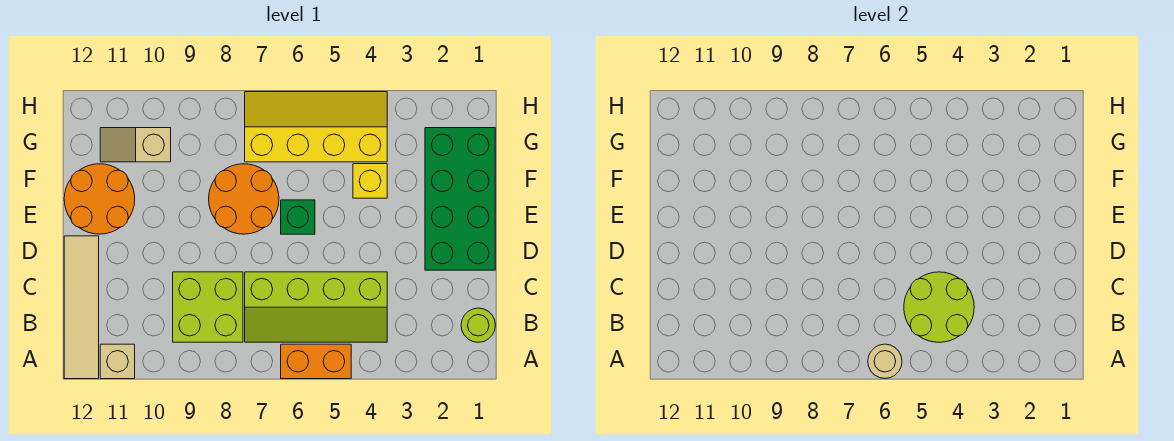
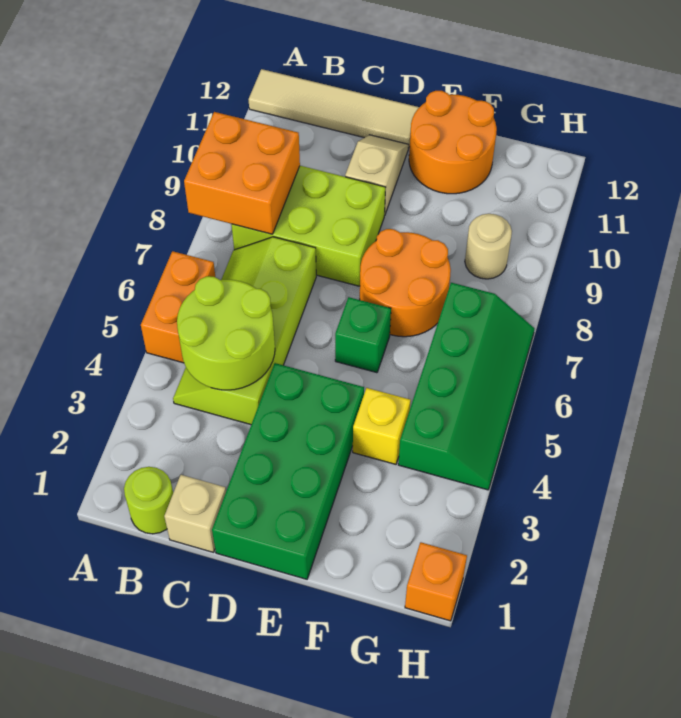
tan round brick A6 level 2 -> tan round brick G9 level 1
none -> orange brick A8:B9 level 2
tan brick A11 level 1 -> tan brick C1 level 1
lime brick B8:C9 level 1 -> lime brick B8:D9 level 1
green brick D1:G2 level 1 -> green brick D1:E4 level 1
yellow slope G4:H7 level 1 top G -> green slope G4:H7 level 1 top G
tan slope G10:G11 level 1 top 10 -> tan slope D10:D11 level 1 top 10
none -> orange brick H1 level 1

